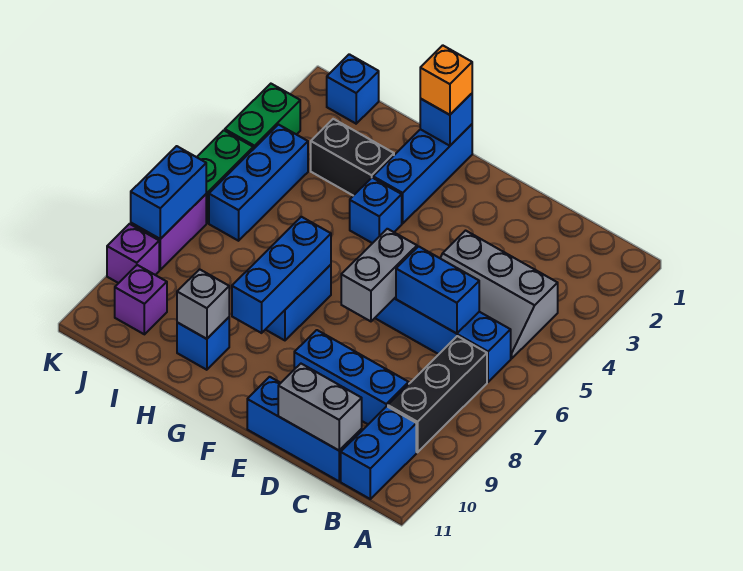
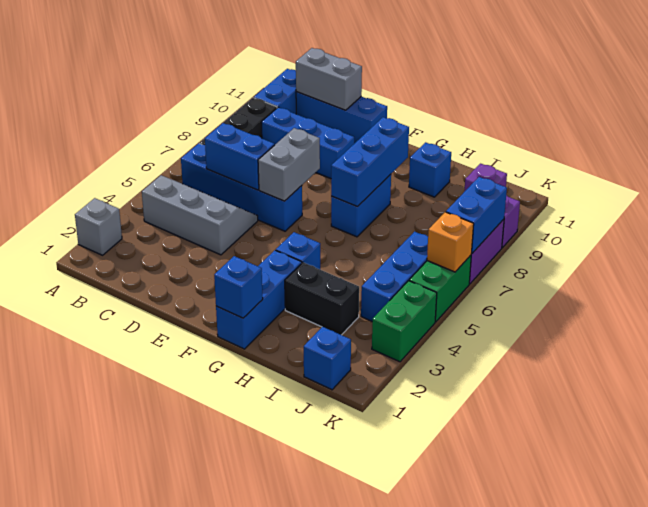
orange brick G1 level 3 -> orange brick K6 level 2
grey brick H10 level 2 -> grey brick A2 level 1

